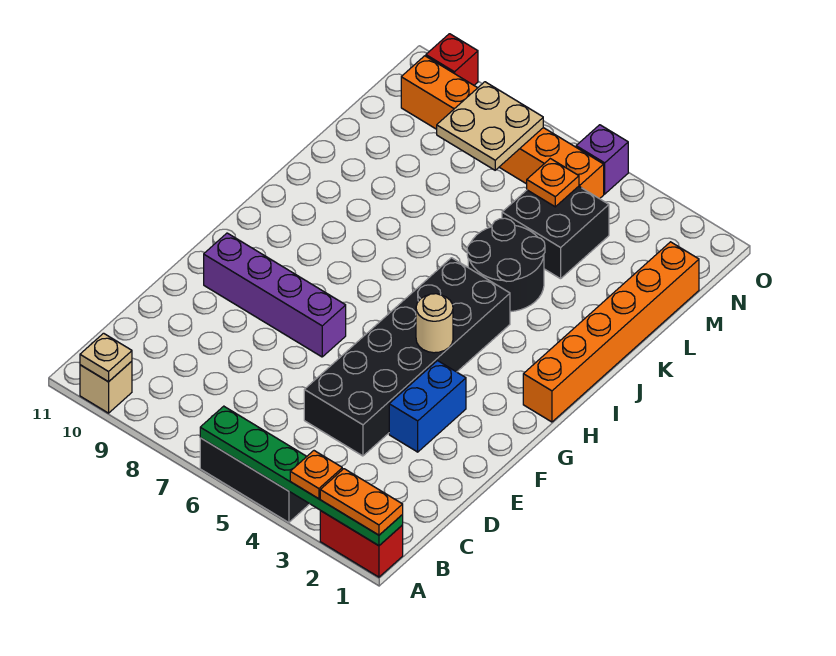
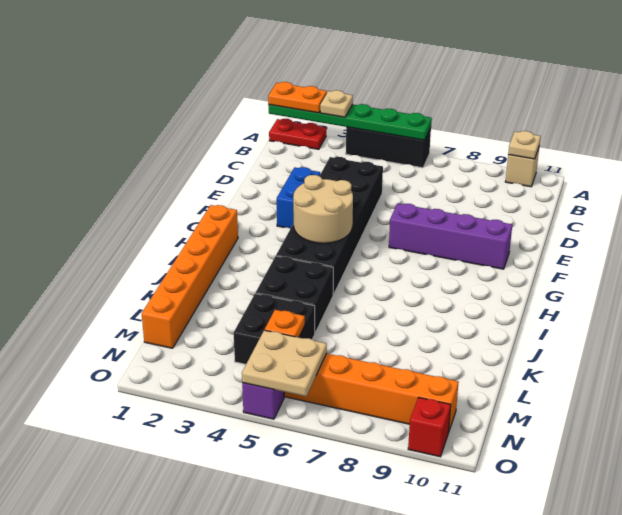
red brick A1:A2 level 1 -> red plate A1:A2 level 1
orange plate A3 level 3 -> tan plate A3 level 3
tan round brick G4 level 2 -> tan round brick G4:H5 level 2
black round brick J4:K5 level 1 -> black brick J4:K5 level 1
tan plate M7:N8 level 2 -> tan plate N5:O6 level 2

